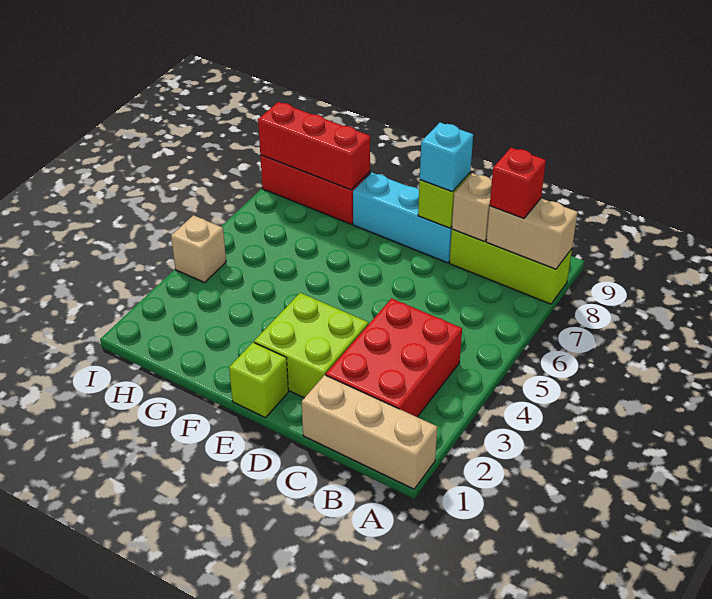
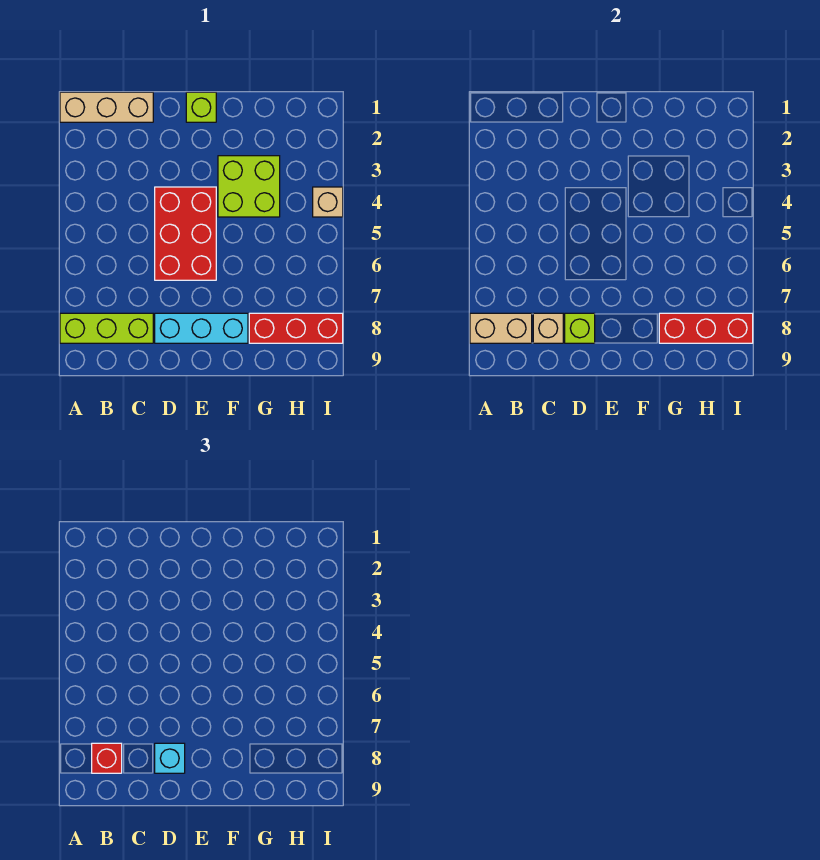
red brick B2:C4 level 1 -> red brick D4:E6 level 1
lime brick D2:E3 level 1 -> lime brick F3:G4 level 1

